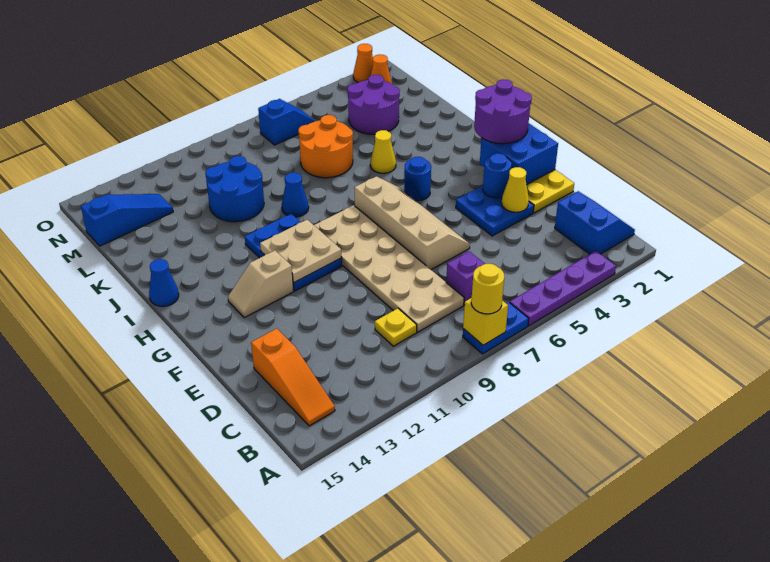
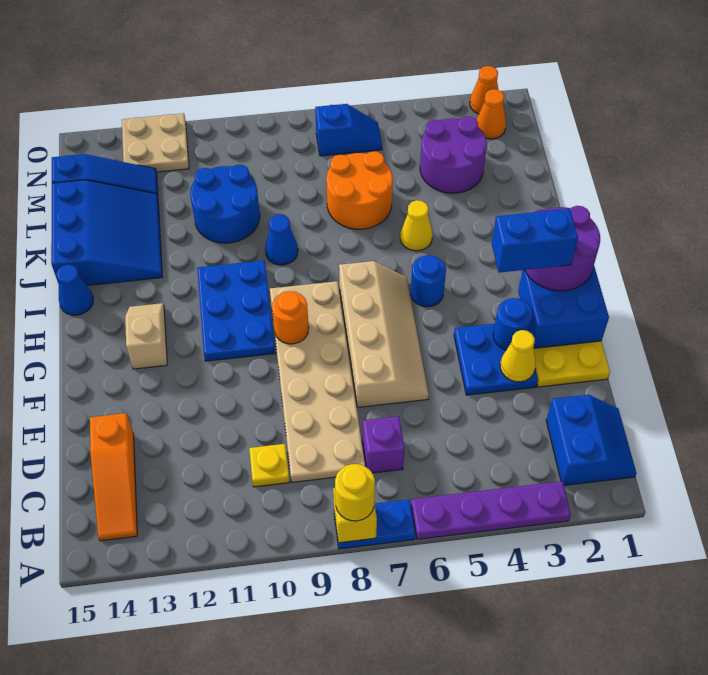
none -> blue brick G2:G3 level 4
none -> orange round brick G9 level 2
tan plate G10:H11 level 2 -> tan plate N12:O13 level 1
tan slope G12:G13 level 1 top 12 -> tan slope G13:H13 level 1 top G
none -> blue slope J13:L15 level 1 top 15

